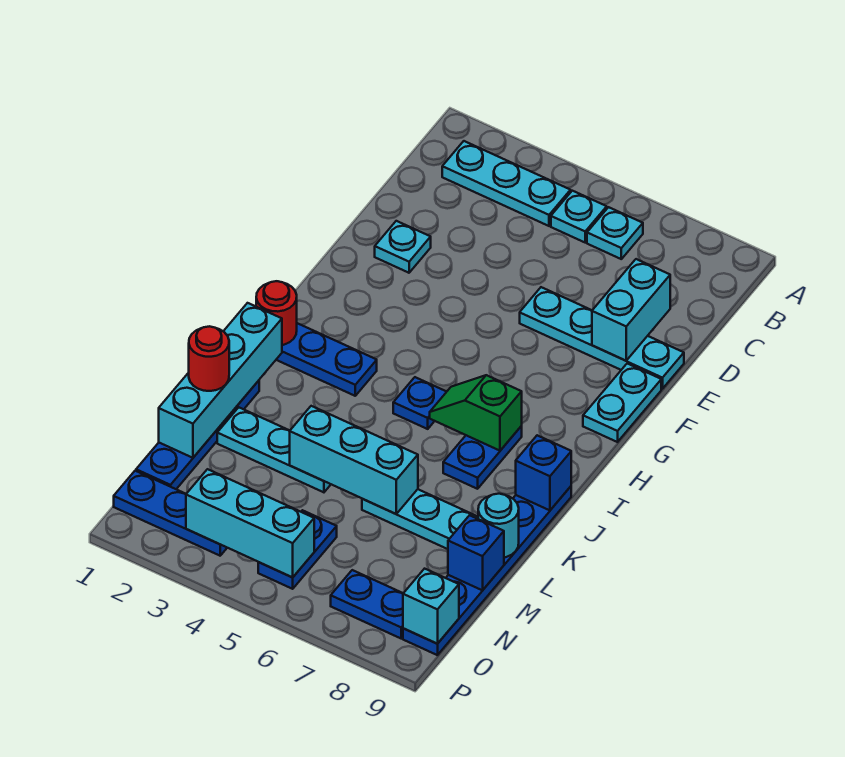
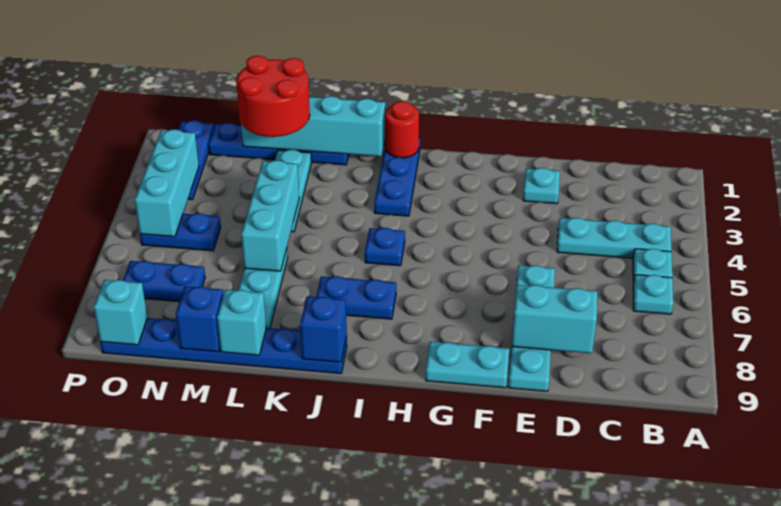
cyan plate B2:B4 level 1 -> cyan plate B4:D4 level 1
green slope I6:I7 level 2 top 7 -> none
red round brick L1 level 3 -> red round brick L1:M2 level 3
cyan round brick L9 level 2 -> cyan brick L9 level 2
blue plate O7:O8 level 1 -> blue plate N7:O7 level 1

